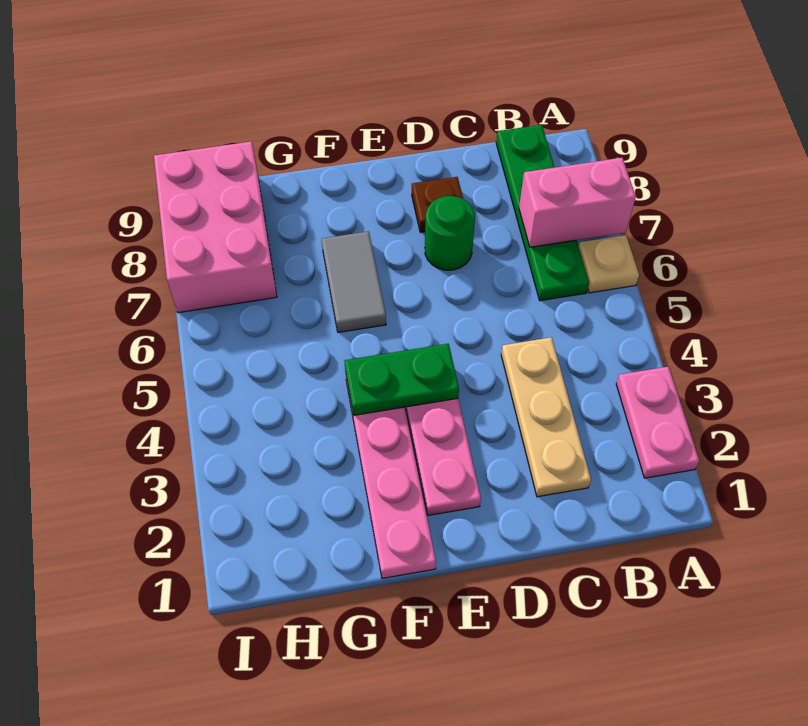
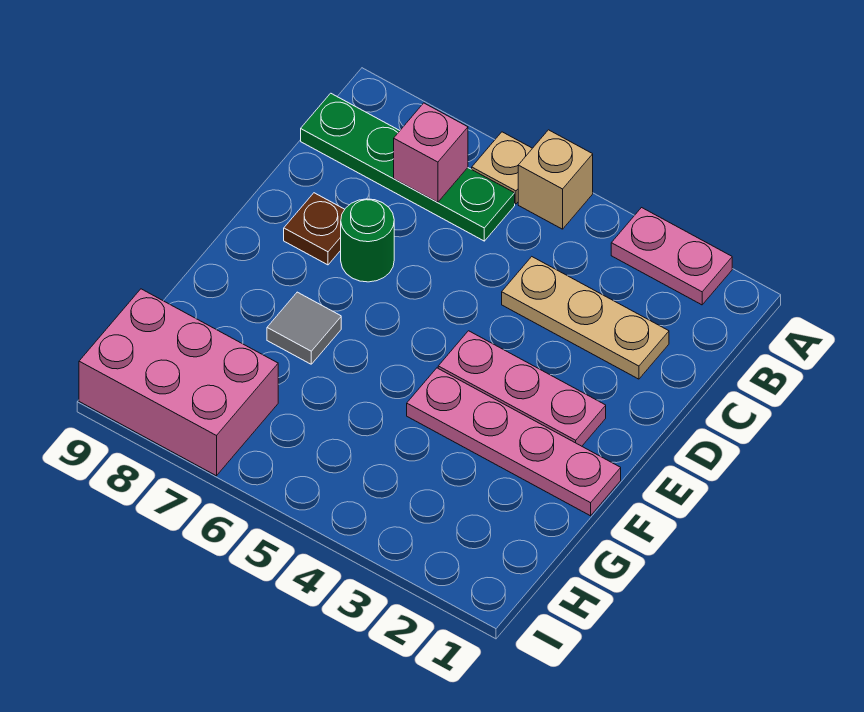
none -> tan brick A5 level 1
pink brick A7:B7 level 2 -> pink brick B7 level 2
green plate E4:F4 level 2 -> none
grey tile F6:F7 level 1 -> grey tile F7 level 1

